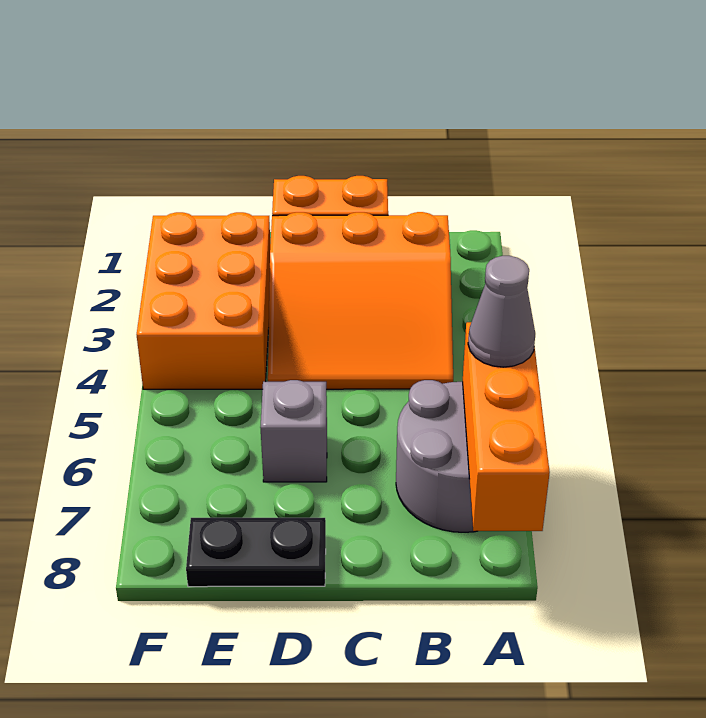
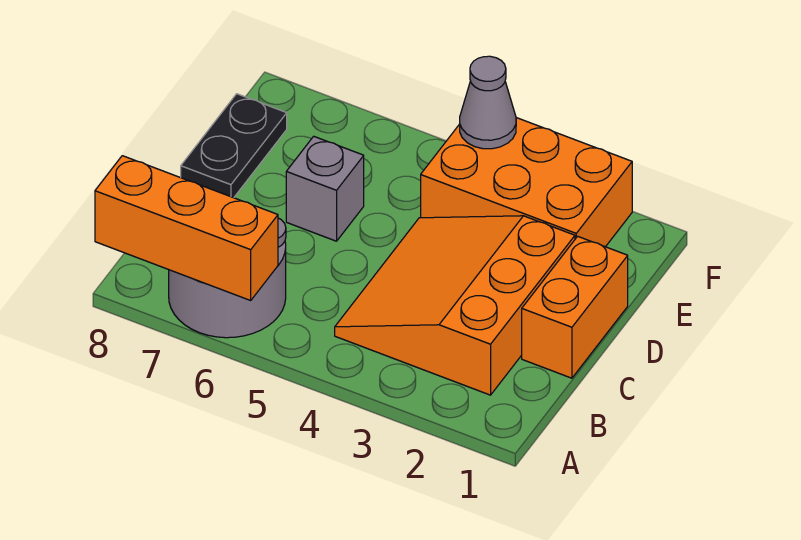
grey cone A6 level 3 -> grey cone F4 level 2

